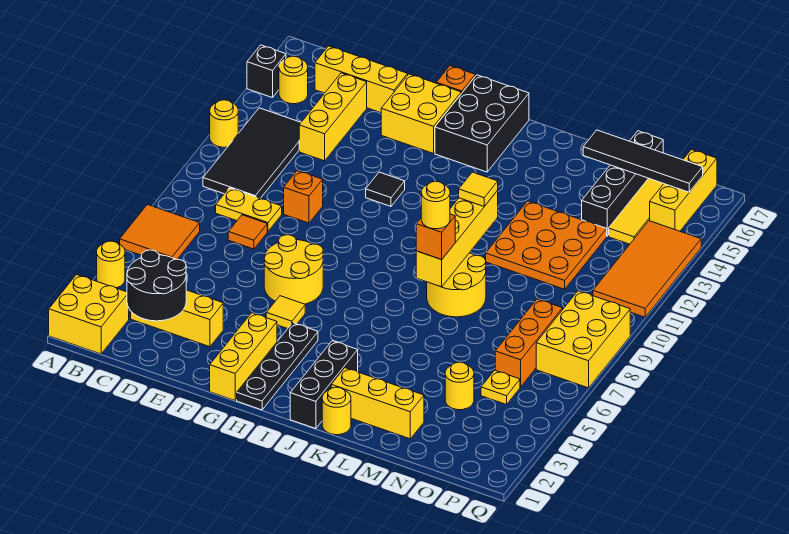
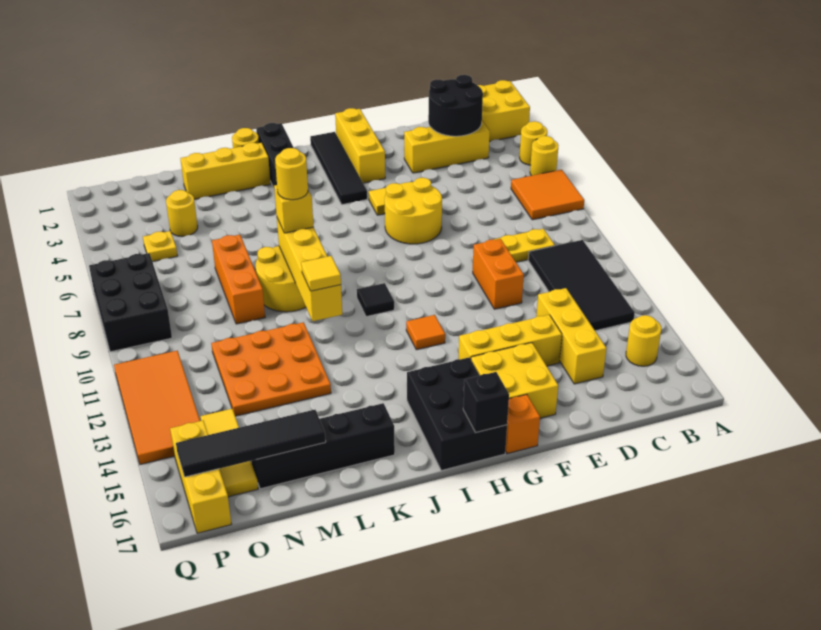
yellow round brick A12 level 1 -> yellow round brick A5 level 1
black brick A15 level 1 -> black brick H17 level 2
yellow brick C16:E16 level 1 -> yellow brick E14:G14 level 1
orange tile D8 level 1 -> orange tile H12 level 1
orange brick E10 level 1 -> orange brick E10:E11 level 1
black tile G12 level 1 -> black tile I10 level 1
black plate H1:H4 level 1 -> black tile H1:H4 level 1
orange brick K8 level 3 -> yellow brick K8 level 3
black brick N14:N17 level 1 -> black brick K16:N16 level 1
orange brick O6:O8 level 1 -> orange brick M7:M9 level 1
yellow brick P7:Q9 level 1 -> black brick P7:Q9 level 1

